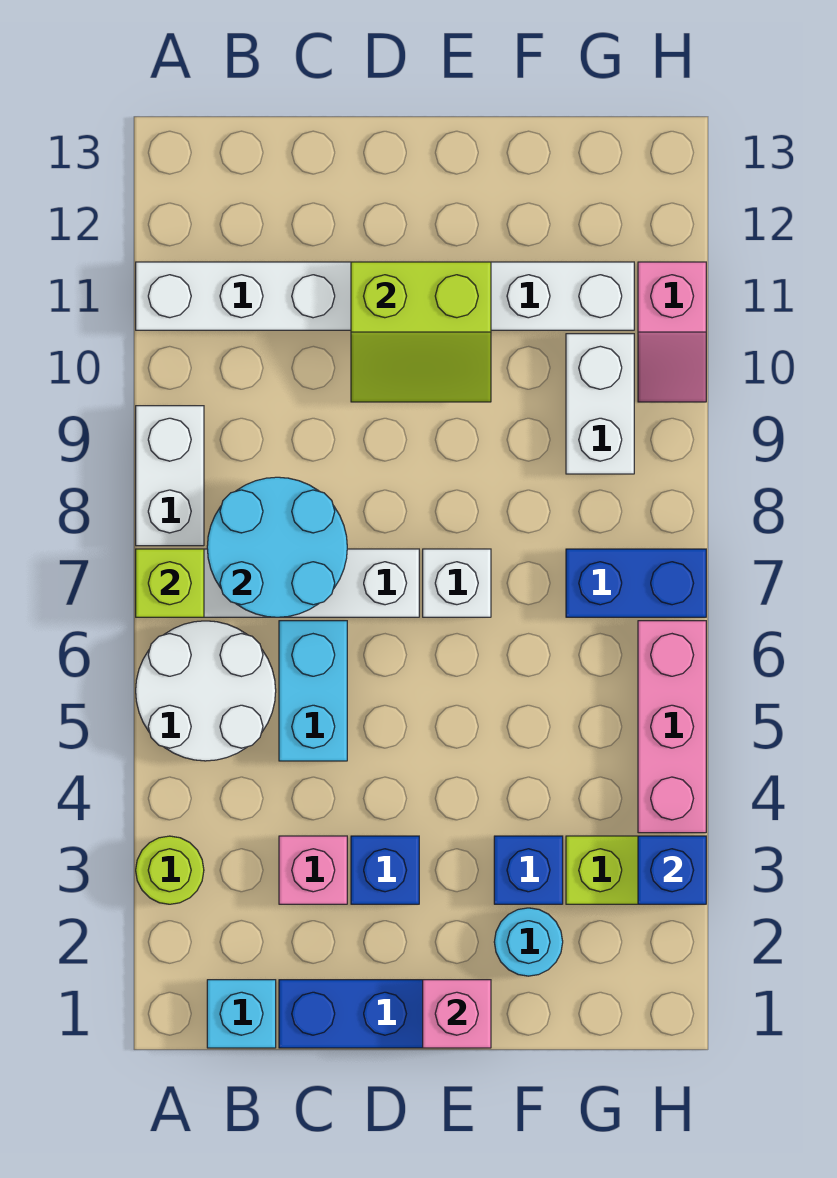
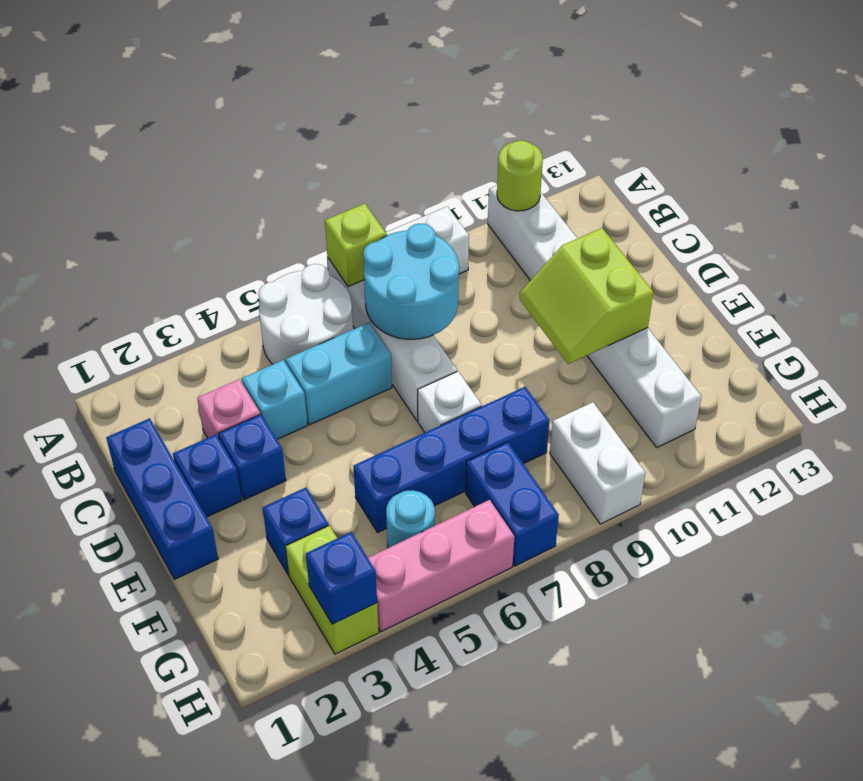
lime round brick A3 level 1 -> lime round brick A11 level 2
cyan brick B1 level 1 -> cyan brick C4 level 1
none -> blue brick D2 level 1
pink brick E1 level 2 -> none
cyan round brick F2 level 1 -> cyan round brick G5 level 1
none -> blue brick F5:F8 level 1
white brick G9:G10 level 1 -> white brick G9:H9 level 1
pink slope H10:H11 level 1 top 11 -> none

